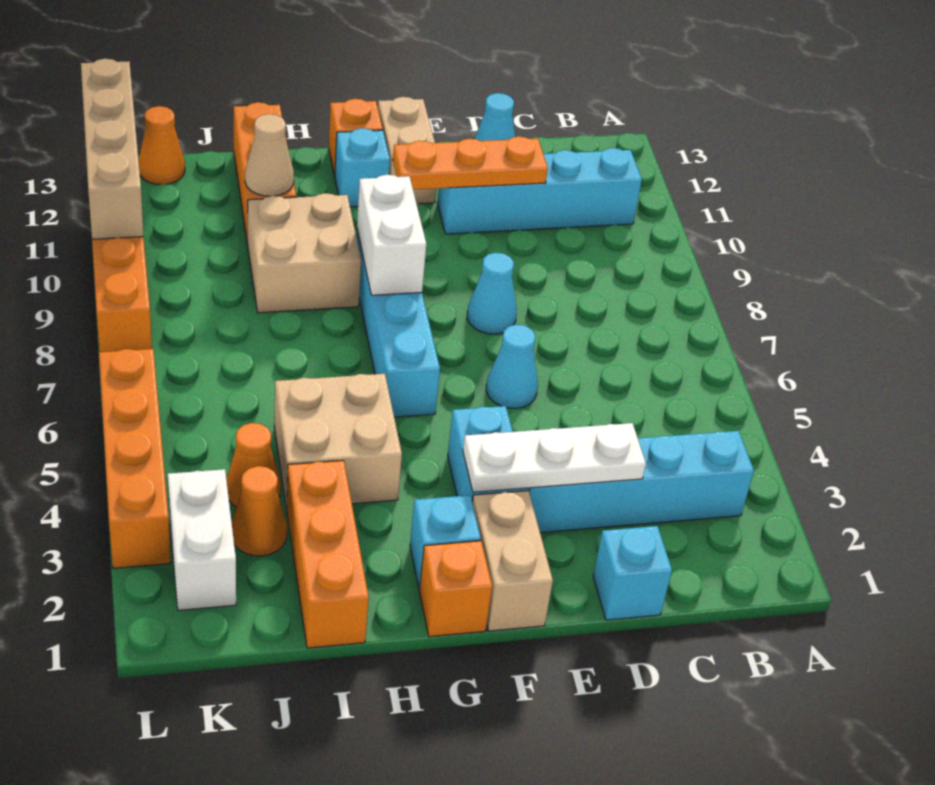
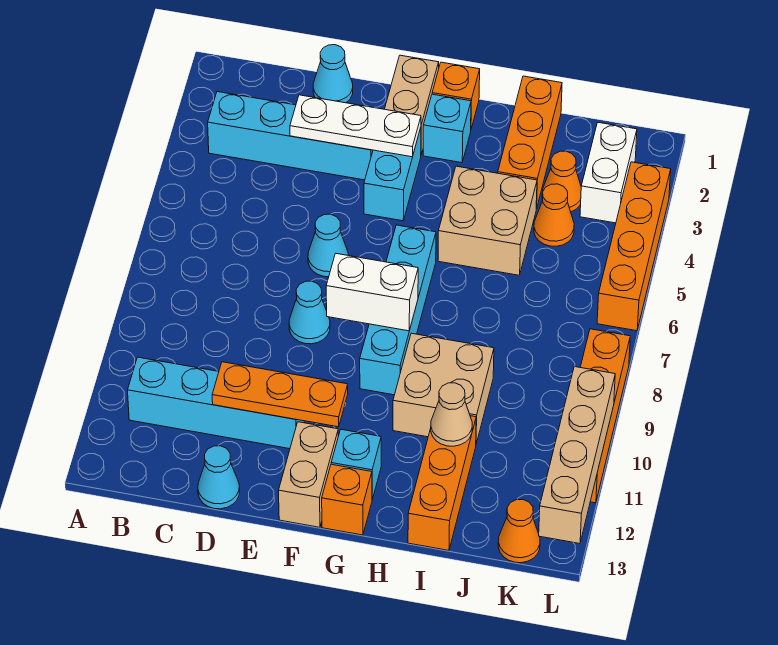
cyan brick D1 level 1 -> cyan cone D1 level 1
white brick G8:G9 level 2 -> white brick F8:G8 level 2

